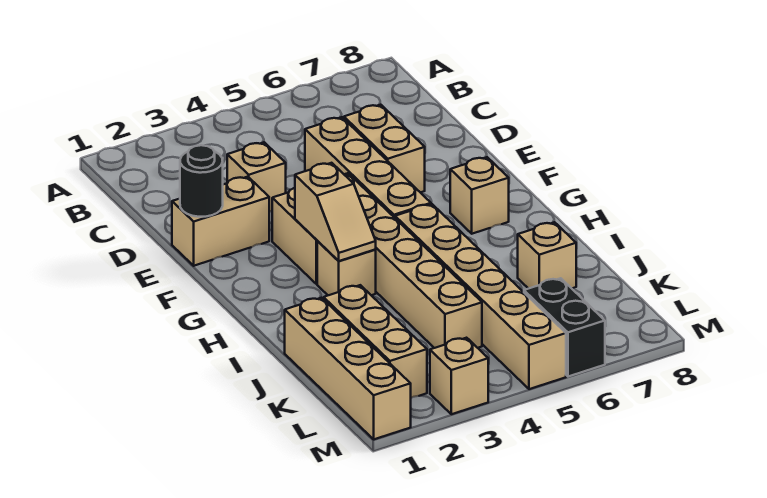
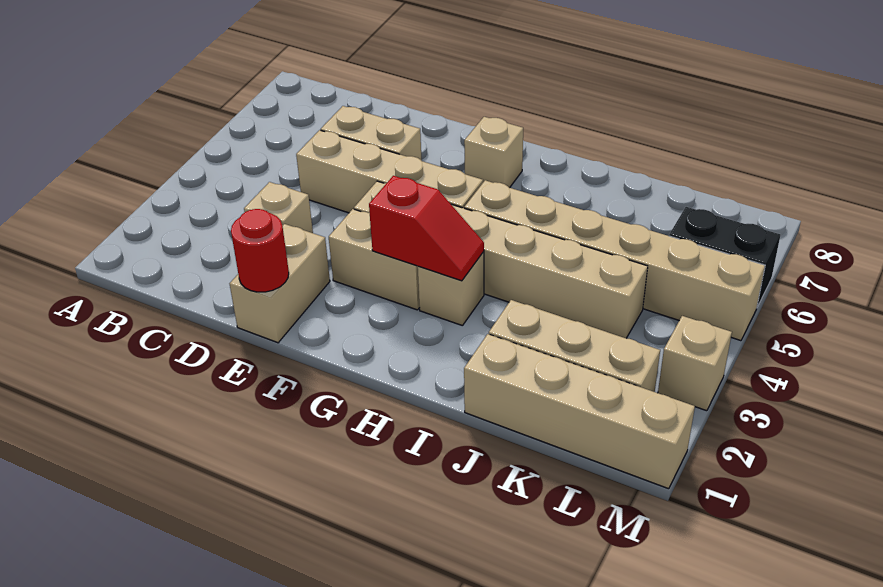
black round brick E1 level 2 -> red round brick E1 level 2
tan slope G3:H3 level 2 top G -> red slope G3:H3 level 2 top G
tan brick J7 level 1 -> none

